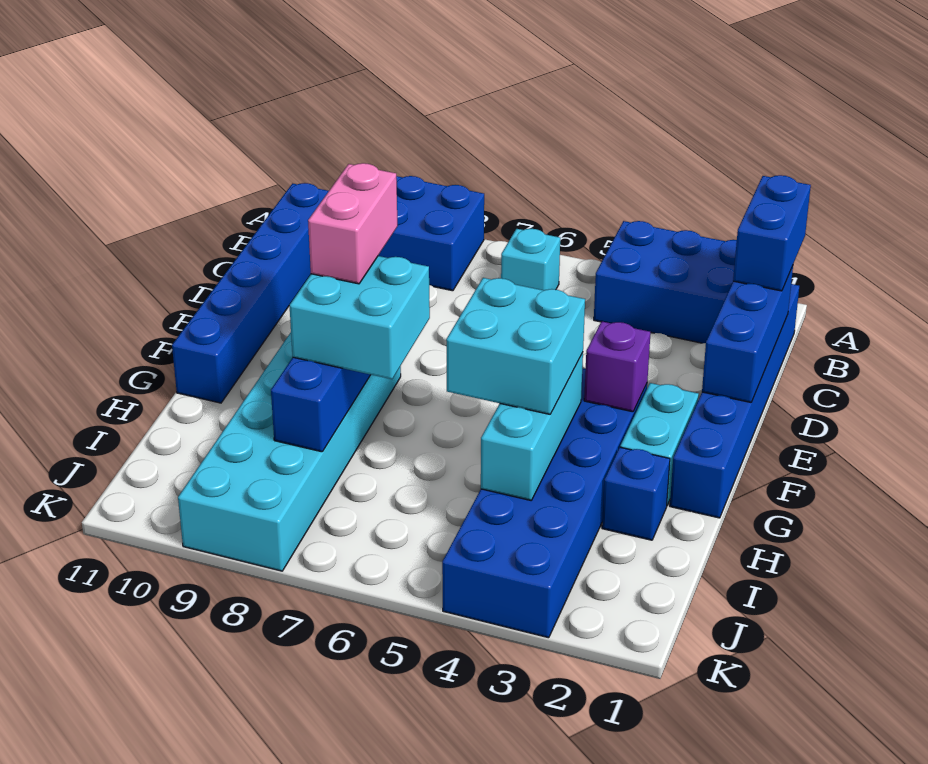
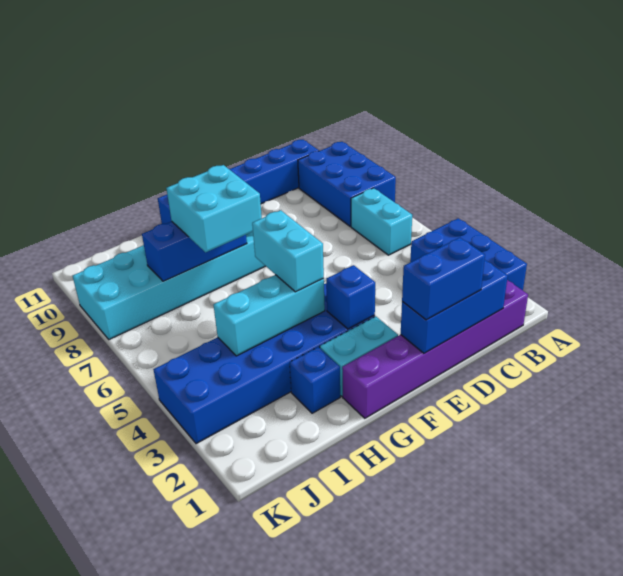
blue brick B1:G1 level 1 -> purple brick B1:G1 level 1
blue brick B1:C1 level 3 -> blue brick D1:E1 level 3
cyan brick B6 level 1 -> cyan brick B6:B7 level 1
purple brick F3 level 2 -> blue brick F3 level 2
pink brick F8:G8 level 4 -> none
cyan brick G4:H5 level 3 -> cyan brick G4:G5 level 3

